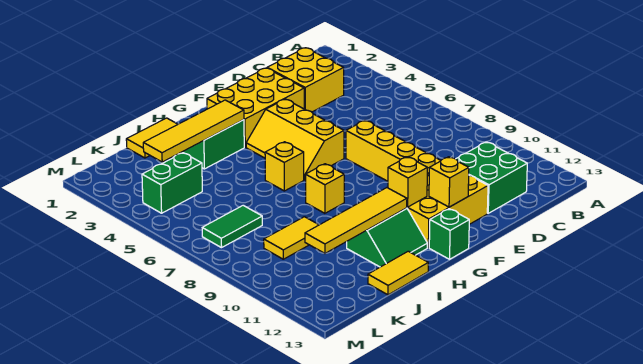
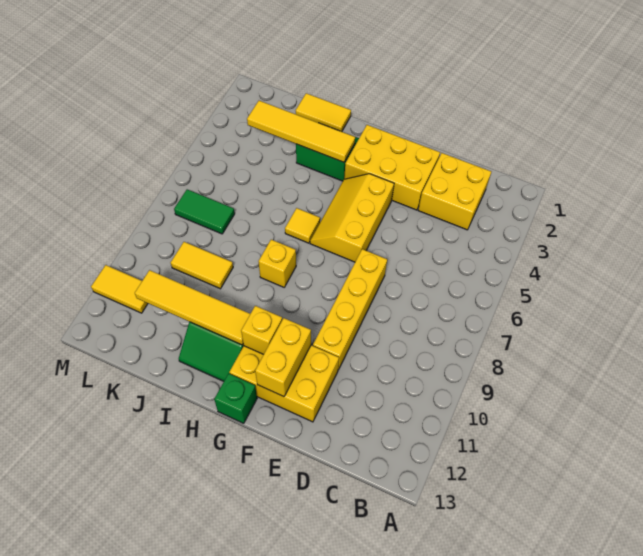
green brick C11:D12 level 1 -> none
yellow brick F12 level 2 -> yellow brick F11:F12 level 2
yellow brick H6 level 1 -> yellow tile H6 level 1
yellow tile I13:J13 level 1 -> yellow tile L11:M11 level 1
green brick K4:L4 level 1 -> none

